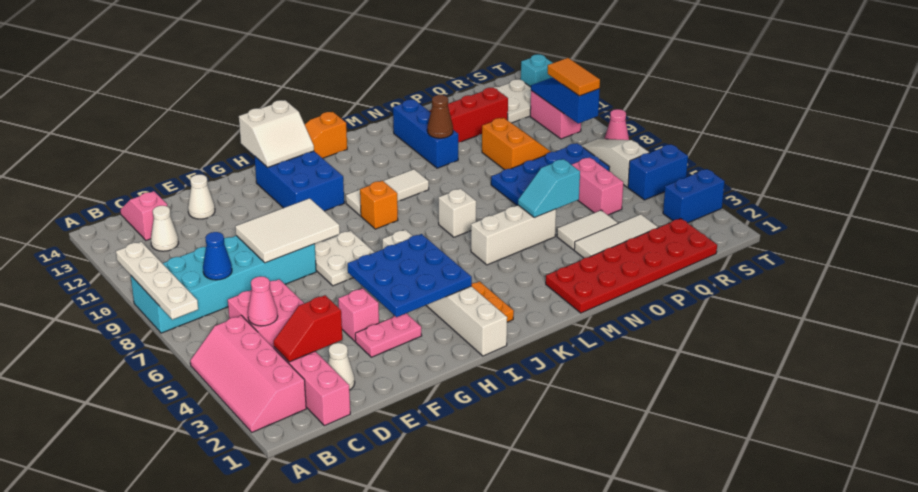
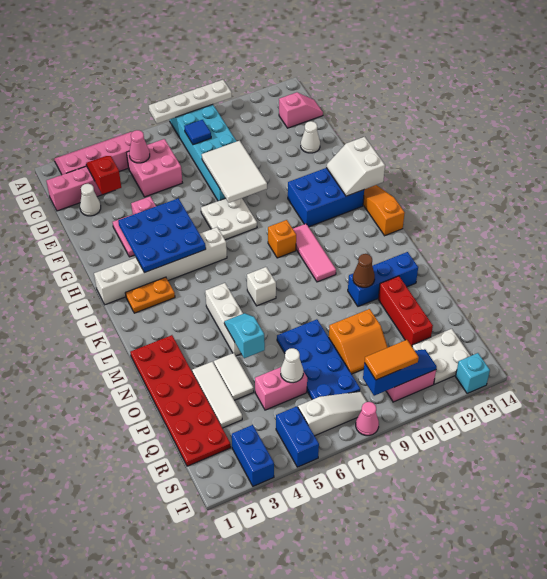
blue cone C8 level 2 -> blue tile C8 level 2
white cone C12 level 1 -> white cone Q6 level 2
white tile J10:L10 level 1 -> pink tile J10:L10 level 1

